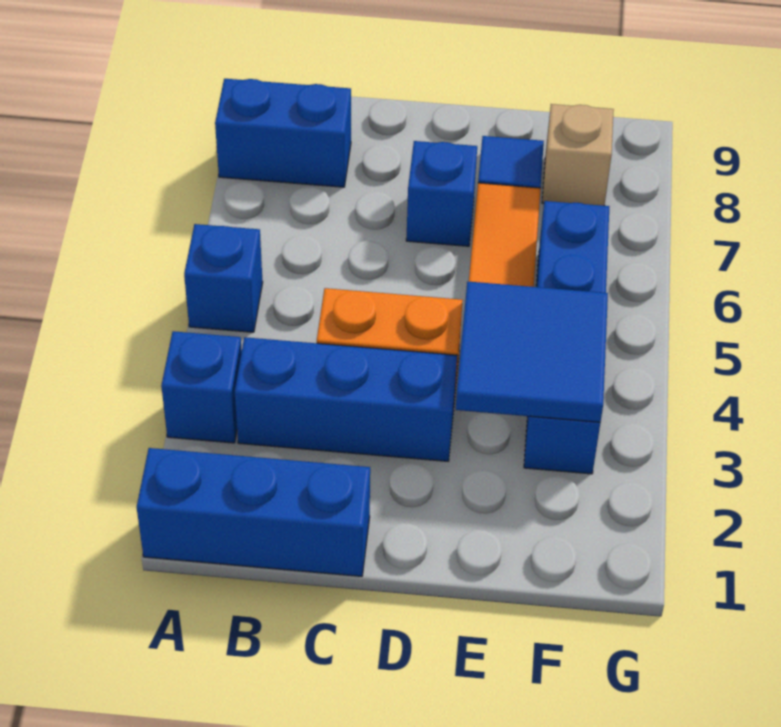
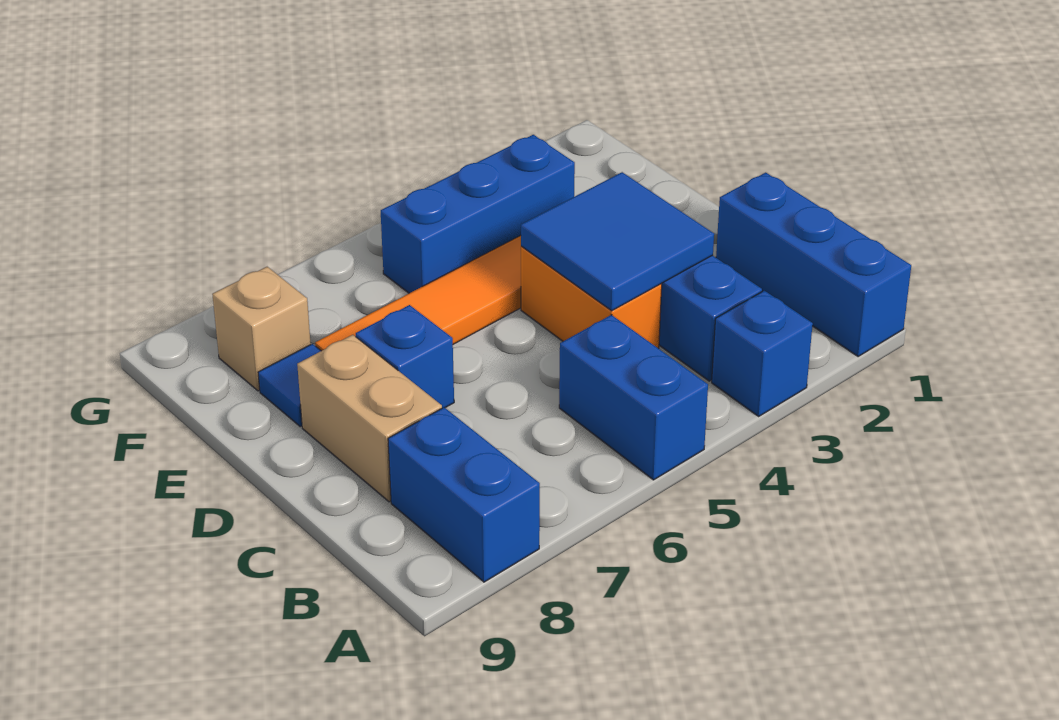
blue brick A5 level 1 -> blue brick A5:B5 level 1
none -> tan brick C8:D8 level 1
blue tile E3:F4 level 2 -> blue tile C3:D4 level 2
blue brick F3:F6 level 1 -> blue brick F3:F5 level 1

